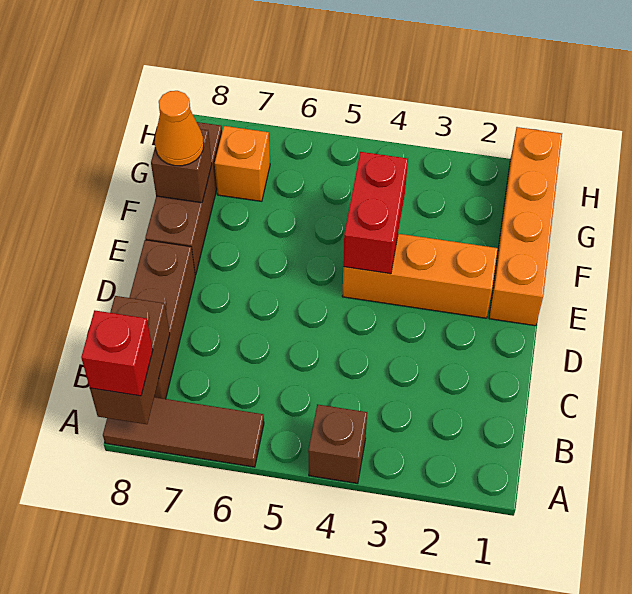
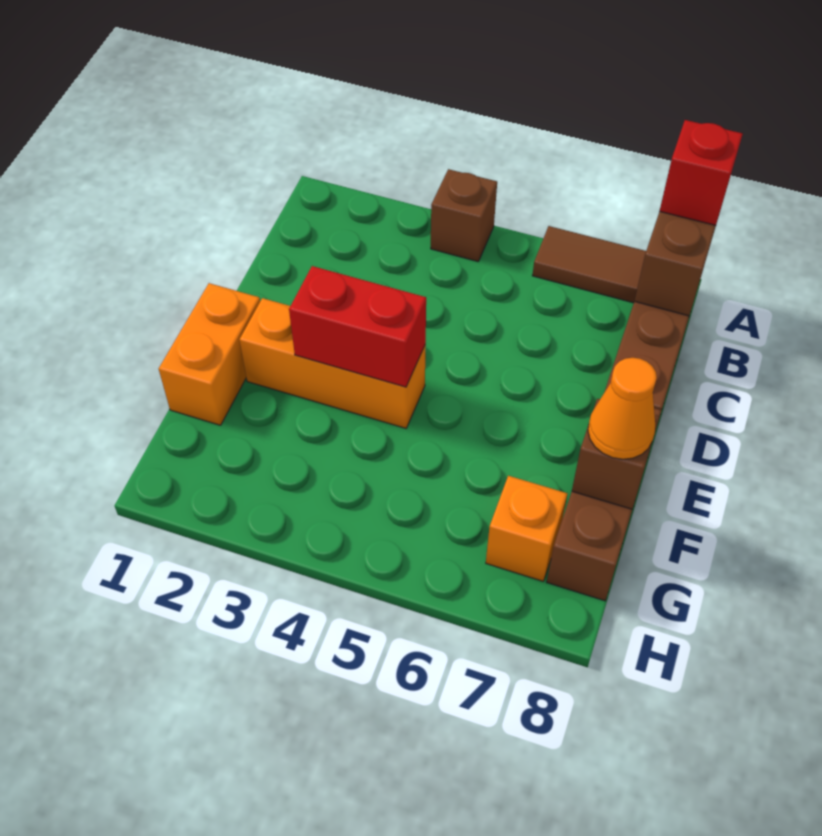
orange brick E1:H1 level 1 -> orange brick E1:F1 level 1
red brick E4:F4 level 2 -> red brick E3:E4 level 2

